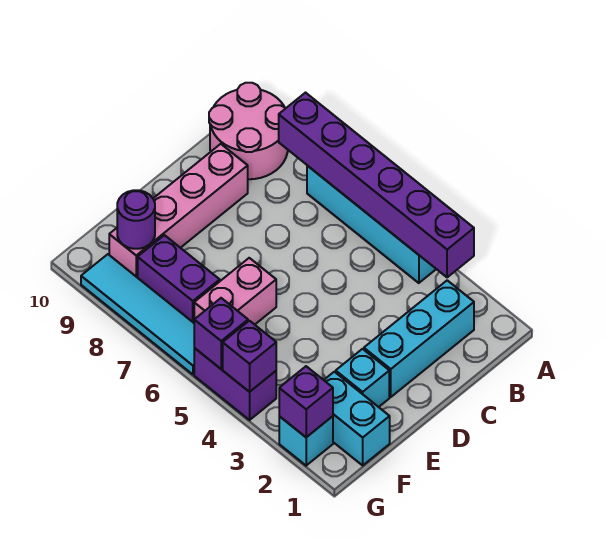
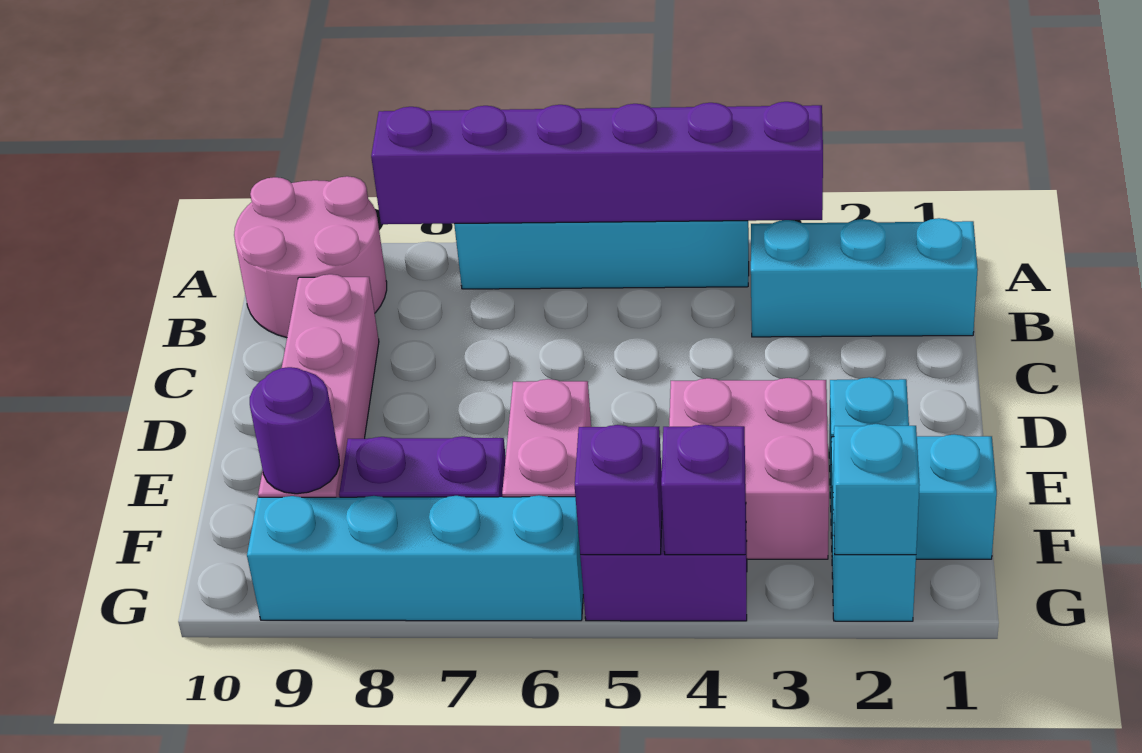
cyan brick B2:D2 level 1 -> cyan brick B1:B3 level 1
none -> pink brick E3:F4 level 1
purple brick G2 level 2 -> cyan brick G2 level 2
cyan tile G6:G9 level 1 -> cyan brick G6:G9 level 1

